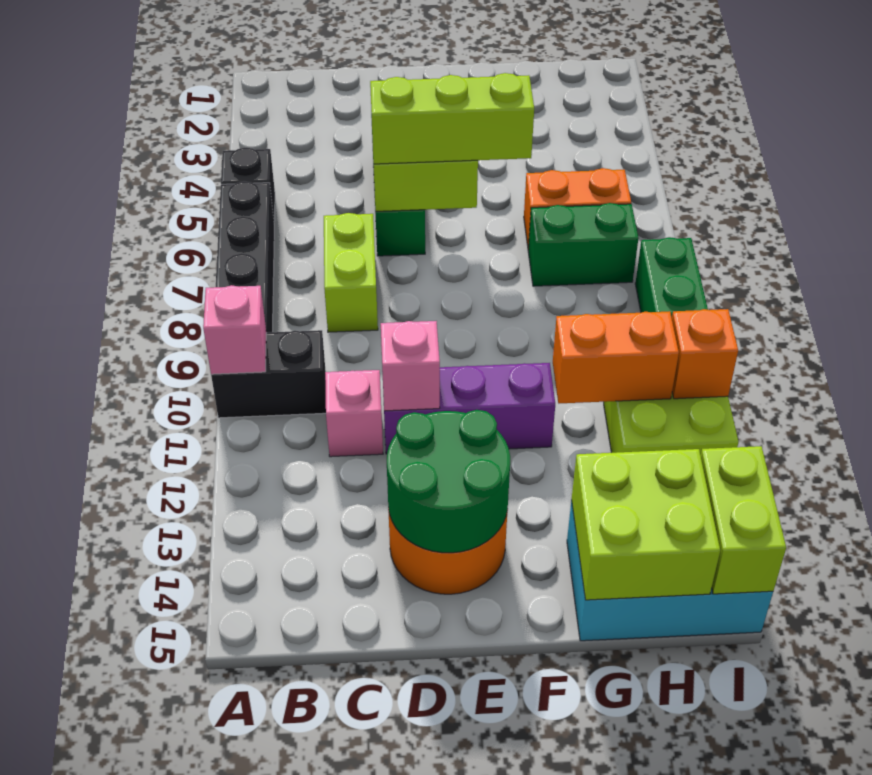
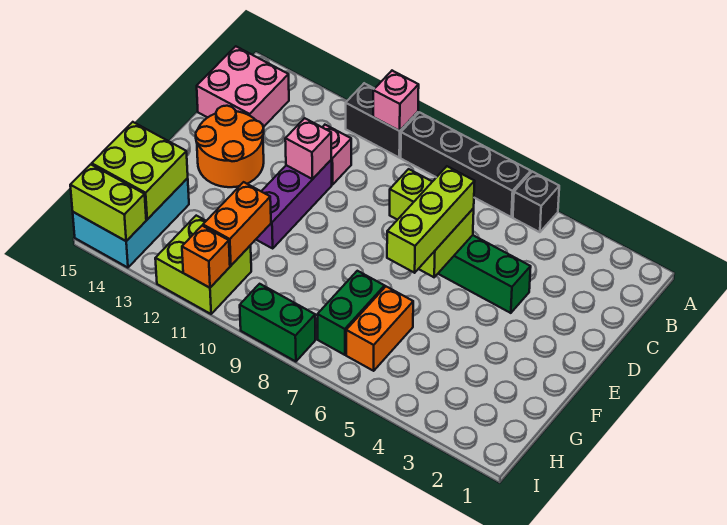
black brick A10:B10 level 1 -> black brick A10:A11 level 1
none -> pink brick B14:C15 level 1
green round brick D13:E14 level 2 -> none

